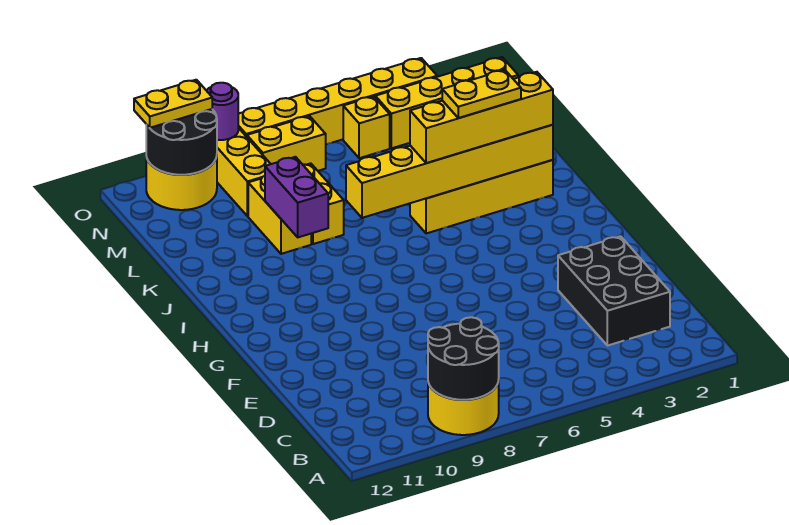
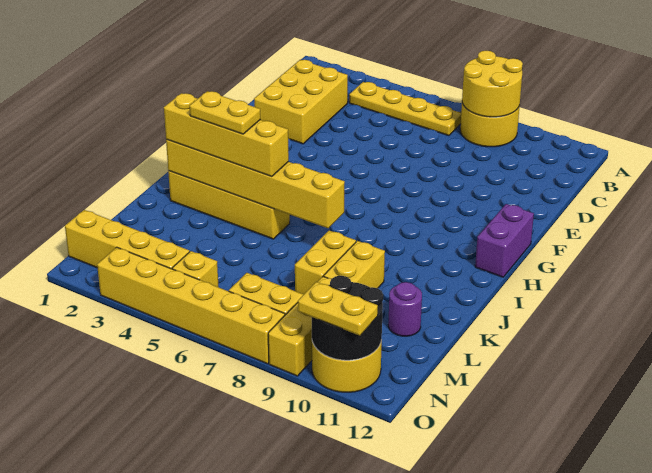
black round brick A8:B9 level 2 -> yellow round brick A8:B9 level 2
none -> yellow plate B4:B7 level 1
black brick C2:E3 level 1 -> yellow brick C2:E3 level 1
purple brick J9:K9 level 2 -> purple brick G12:H12 level 1
purple round brick O9 level 2 -> purple round brick L11 level 1

